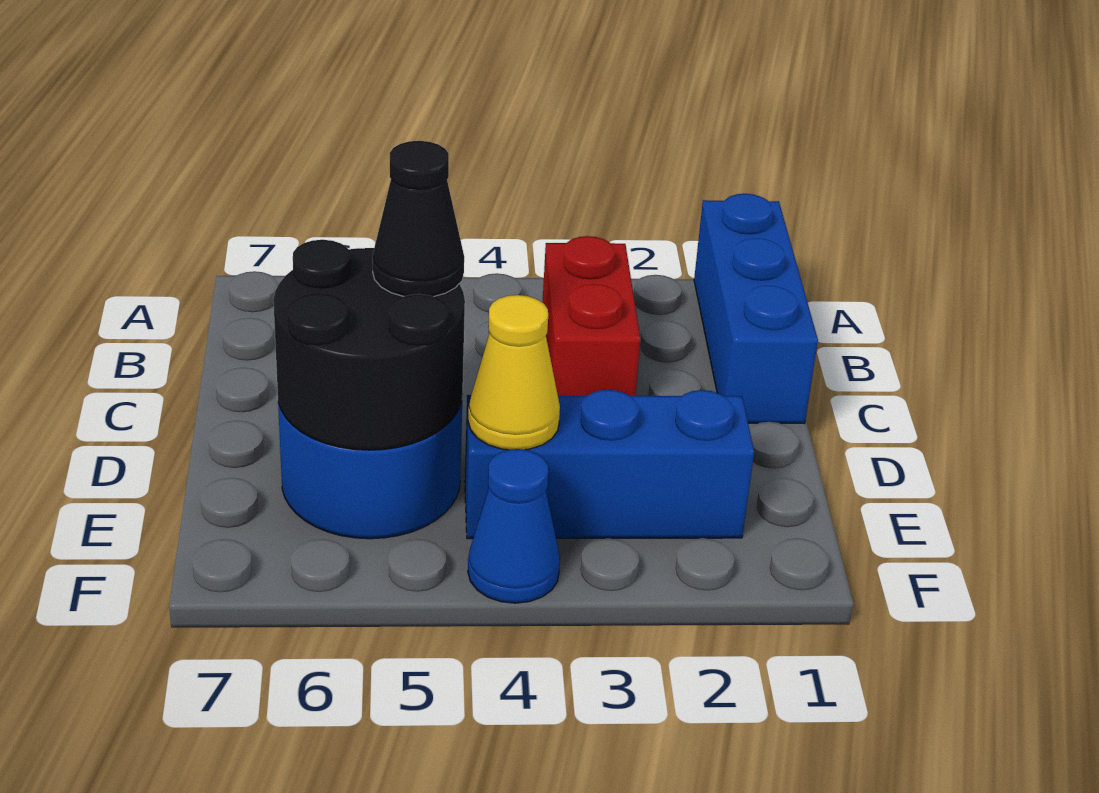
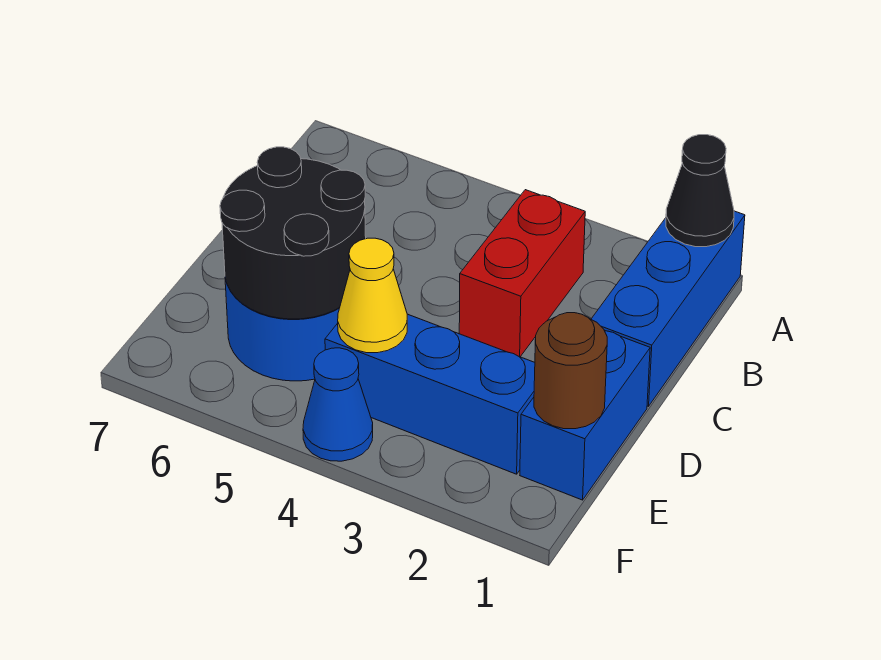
none -> blue brick D1:E1 level 1
black cone D5 level 3 -> black cone A1 level 2
none -> brown round brick E1 level 2

